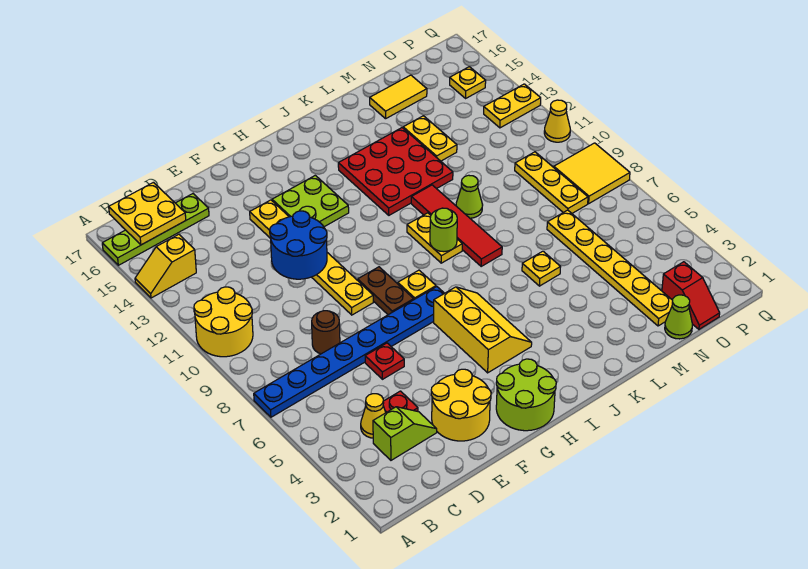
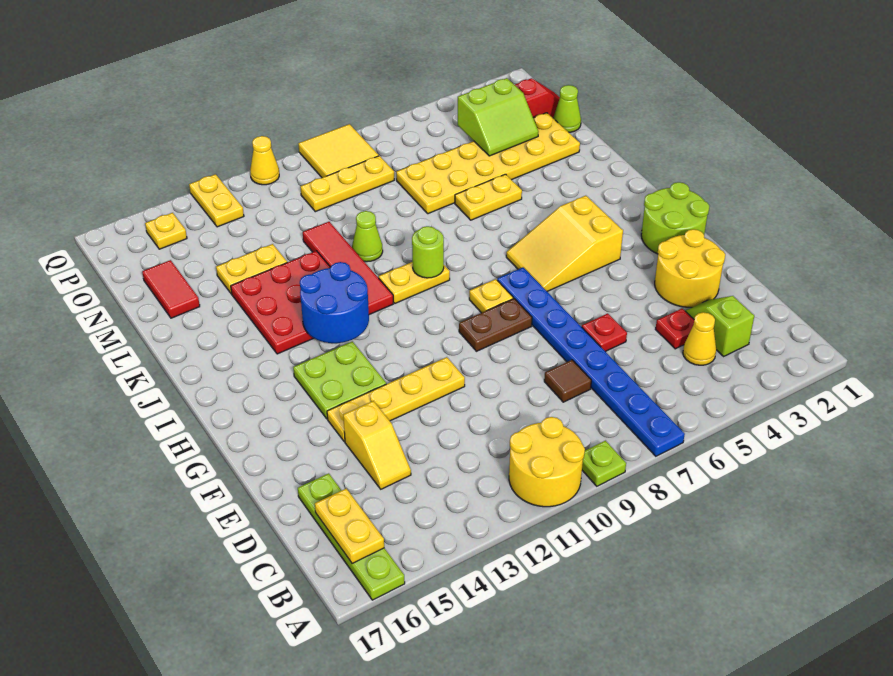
none -> lime plate A9 level 1
yellow slope A14:B14 level 1 top B -> yellow slope D14:E14 level 1 top E
yellow plate B16:C17 level 2 -> yellow plate B16:C16 level 2
brown round brick D8 level 1 -> brown tile D8 level 1
blue round brick E11:F12 level 2 -> blue round brick I12:J13 level 2
yellow plate F9:F14 level 1 -> yellow plate F11:F14 level 1
yellow slope H4:I6 level 1 top H -> yellow slope H4:I6 level 1 top 4
red tile K8:K11 level 1 -> red tile J11:M11 level 1
yellow plate L6 level 1 -> yellow plate L5:L6 level 1
yellow tile M16:N16 level 1 -> red tile M16:N16 level 1
yellow plate N2:N7 level 1 -> yellow plate M2:N7 level 1
none -> lime slope N3:O4 level 2 top O

